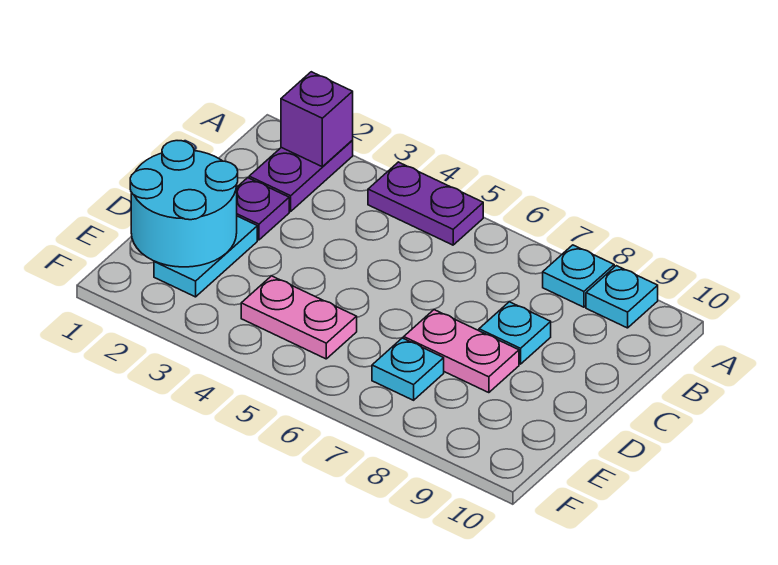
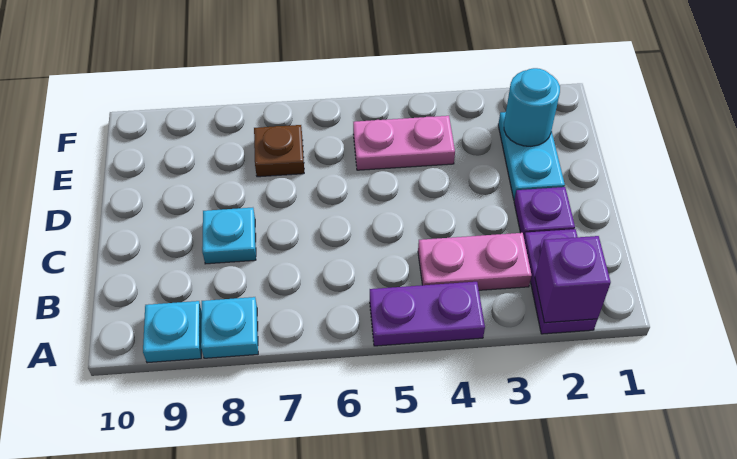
cyan round brick D1:E2 level 2 -> cyan round brick E2 level 2
pink plate D7:D8 level 1 -> pink plate B3:B4 level 1
cyan plate E7 level 1 -> brown plate E7 level 1

